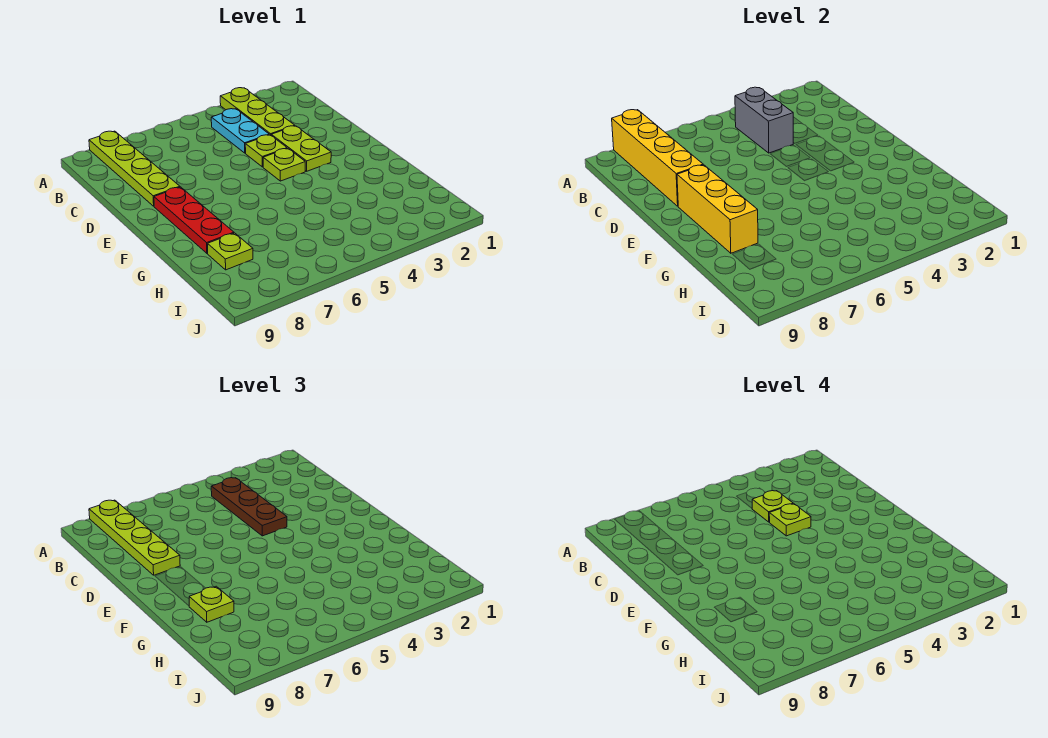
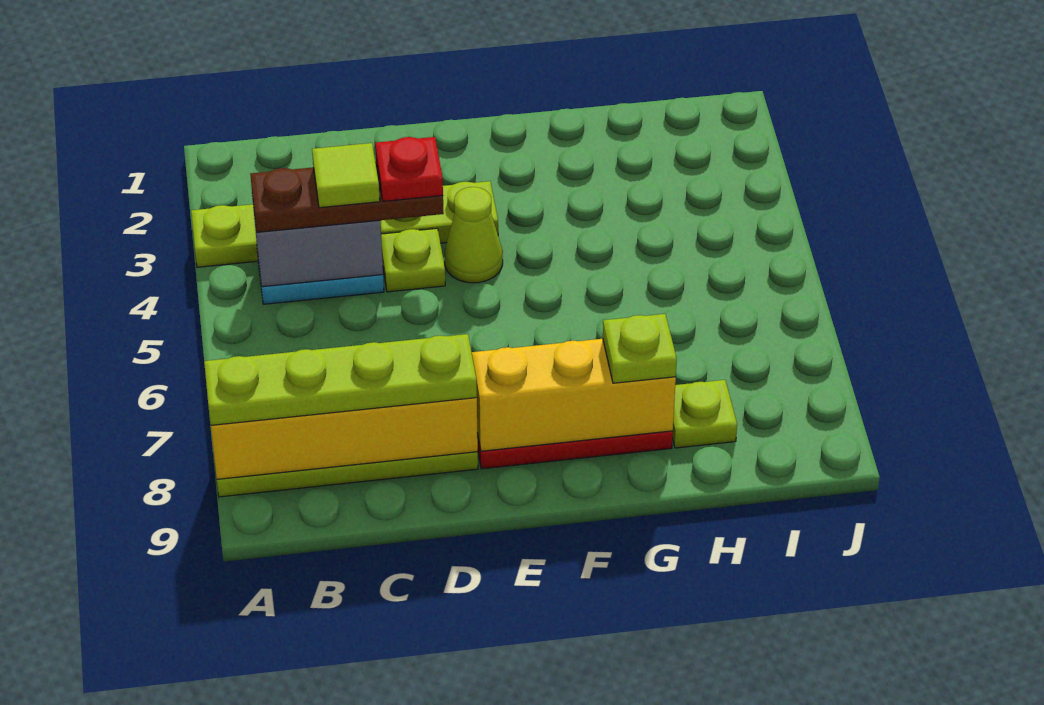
lime plate C4 level 4 -> lime tile C4 level 4
lime plate D4 level 4 -> red plate D4 level 4
lime plate E4 level 1 -> lime cone E4 level 1

